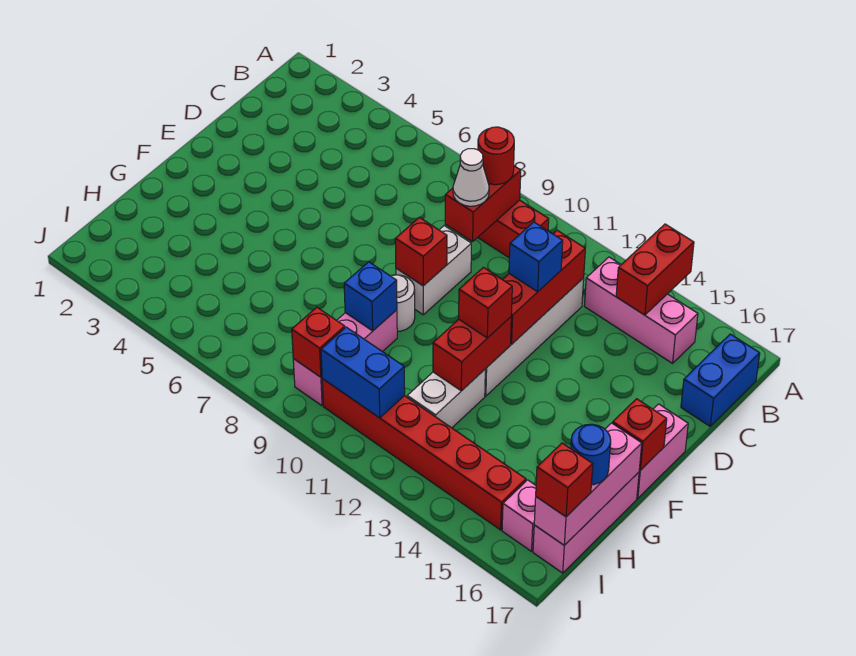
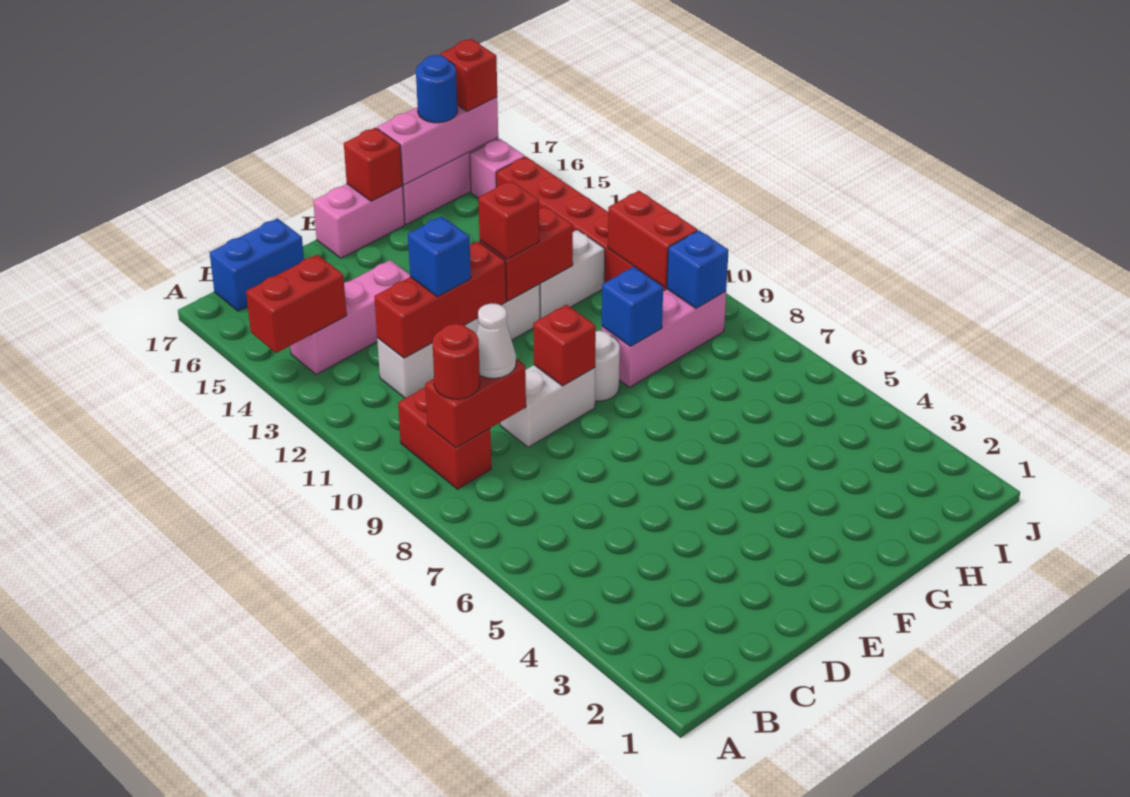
pink brick B13:B15 level 1 -> pink brick B14:D14 level 1
red brick I9 level 2 -> blue brick I9 level 2
blue brick I10:I11 level 2 -> red brick I10:I11 level 2

